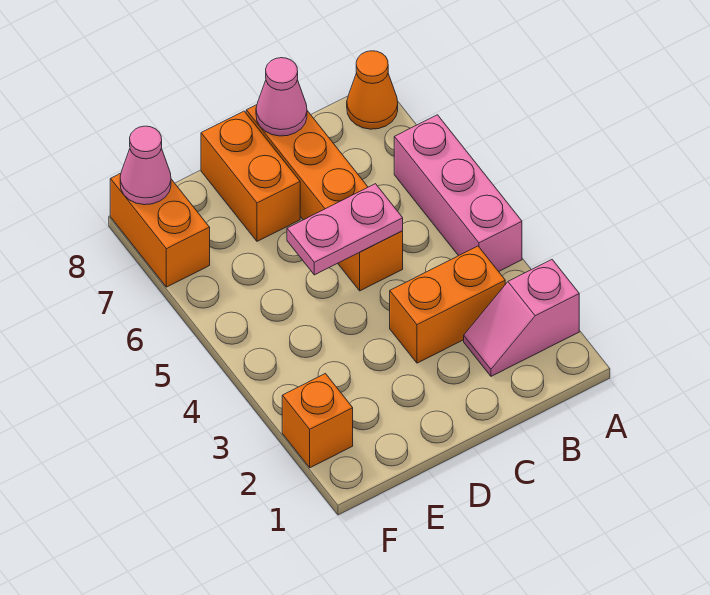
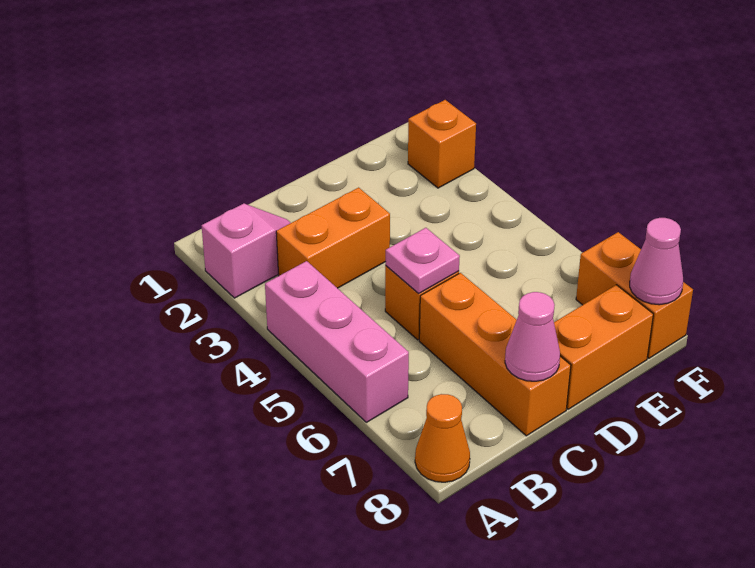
pink plate C5:D5 level 2 -> pink plate C5 level 2
orange brick D7:D8 level 1 -> orange brick D8:E8 level 1

